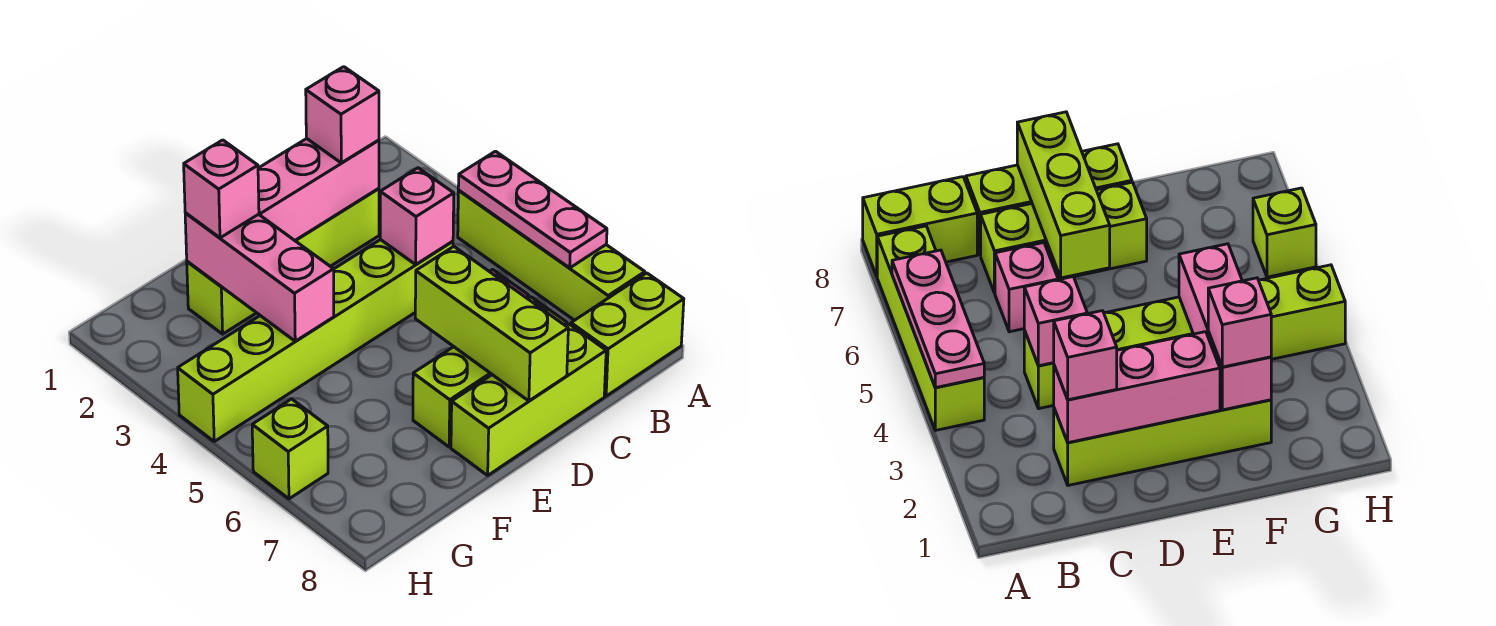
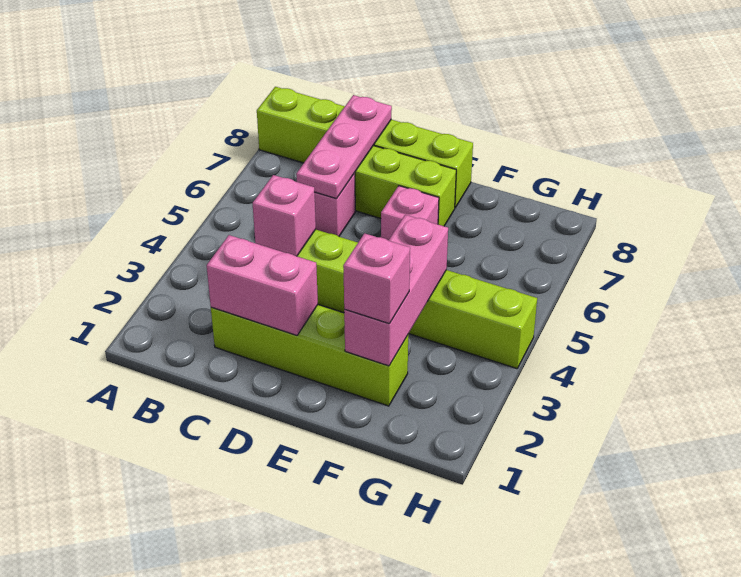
lime brick A4:A7 level 1 -> none
pink plate A4:A6 level 2 -> pink plate C6:C8 level 2
pink brick C2:E2 level 2 -> pink brick C2:D2 level 2
pink brick C2 level 3 -> pink brick E6 level 1
lime brick D6:D8 level 2 -> none
lime brick H6 level 1 -> none

